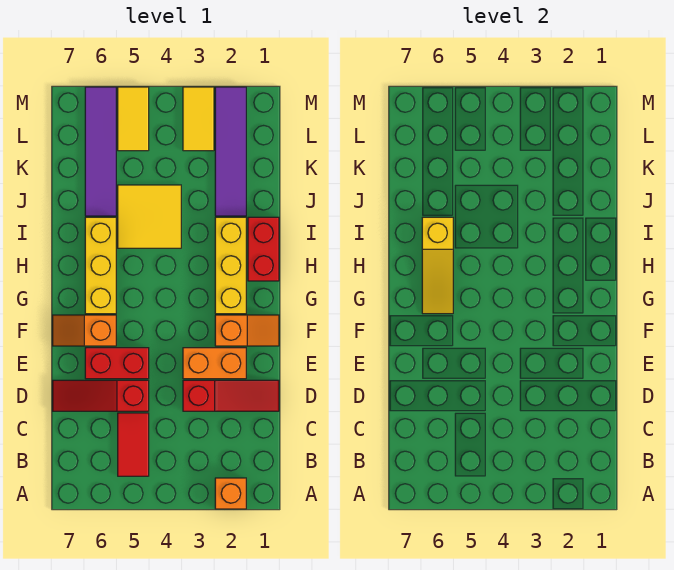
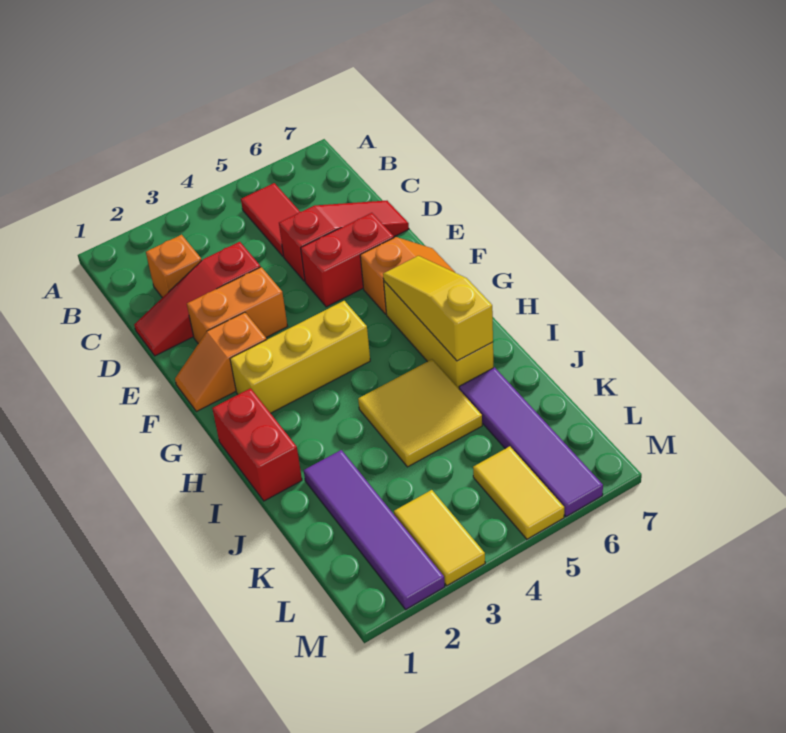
orange brick A2 level 1 -> orange brick C2 level 1
yellow brick G2:I2 level 1 -> yellow brick G2:G4 level 1

